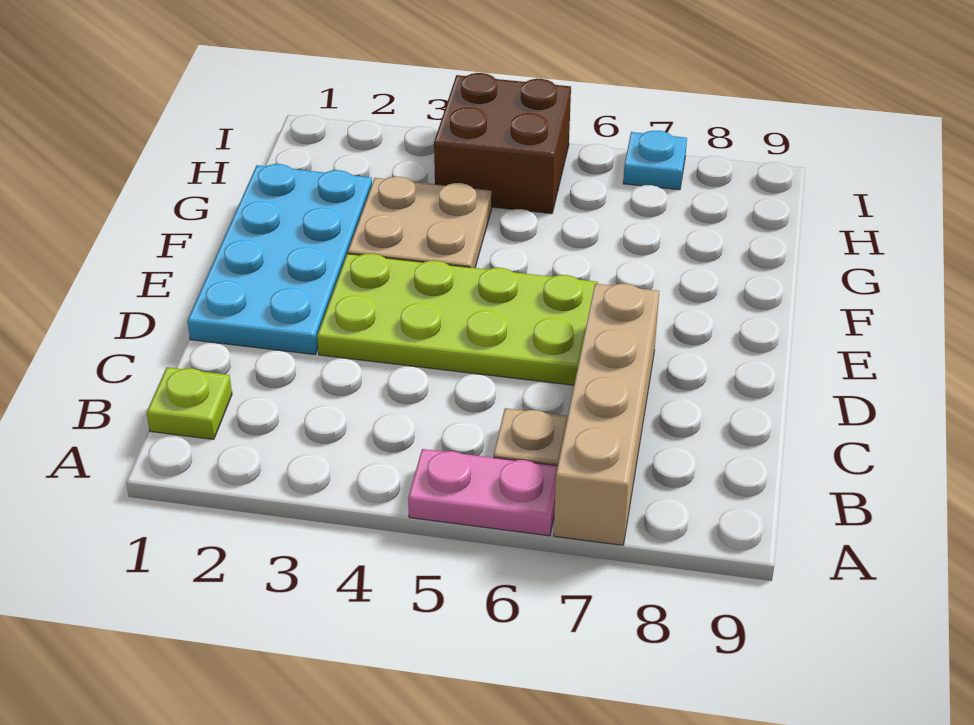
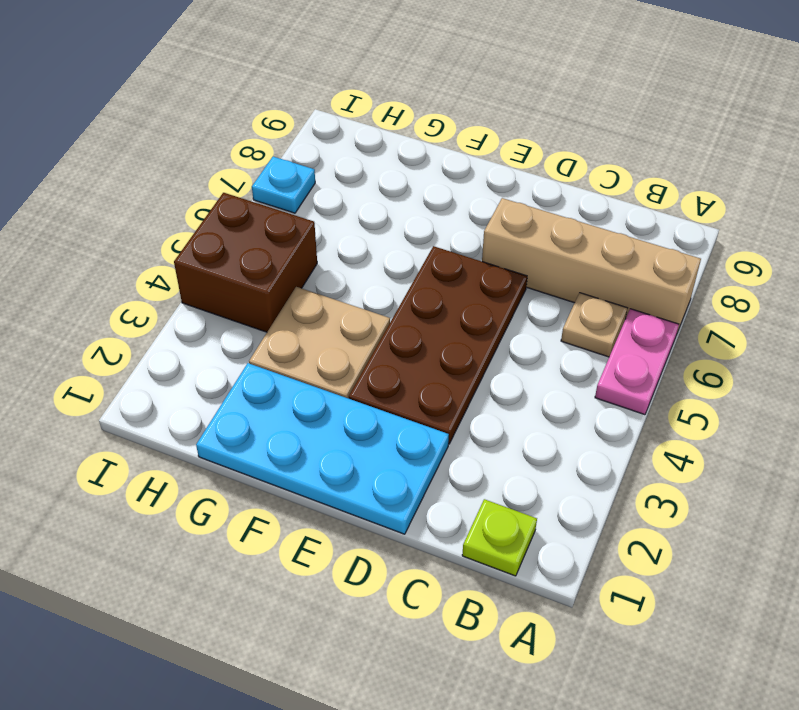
lime plate D3:E6 level 1 -> brown plate D3:E6 level 1

